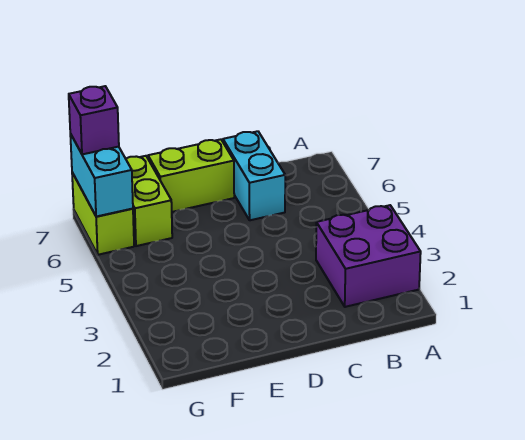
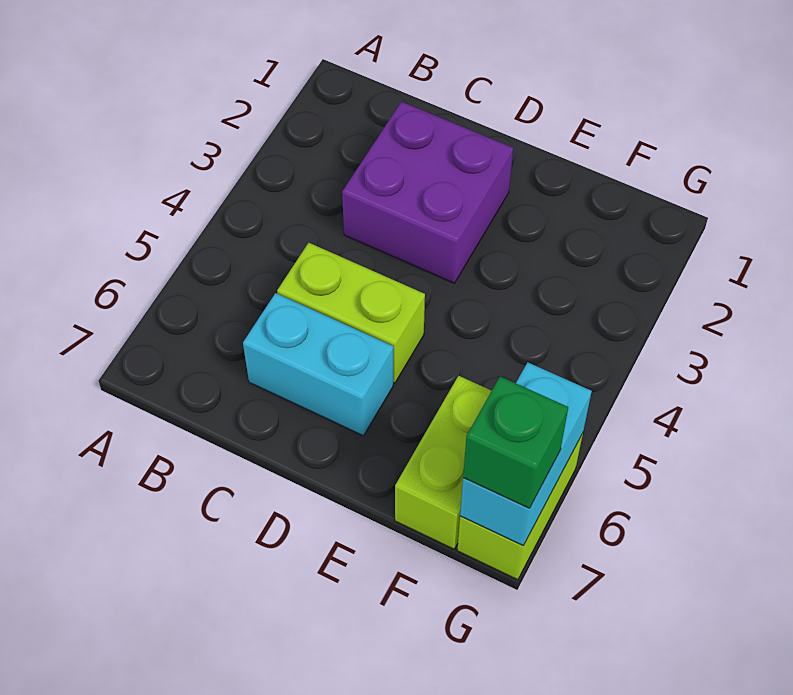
purple brick A2:B3 level 1 -> purple brick C2:D3 level 1
cyan brick C6:C7 level 1 -> cyan brick C6:D6 level 1
lime brick D7:E7 level 1 -> lime brick C5:D5 level 1
purple brick G7 level 3 -> green brick G7 level 3

